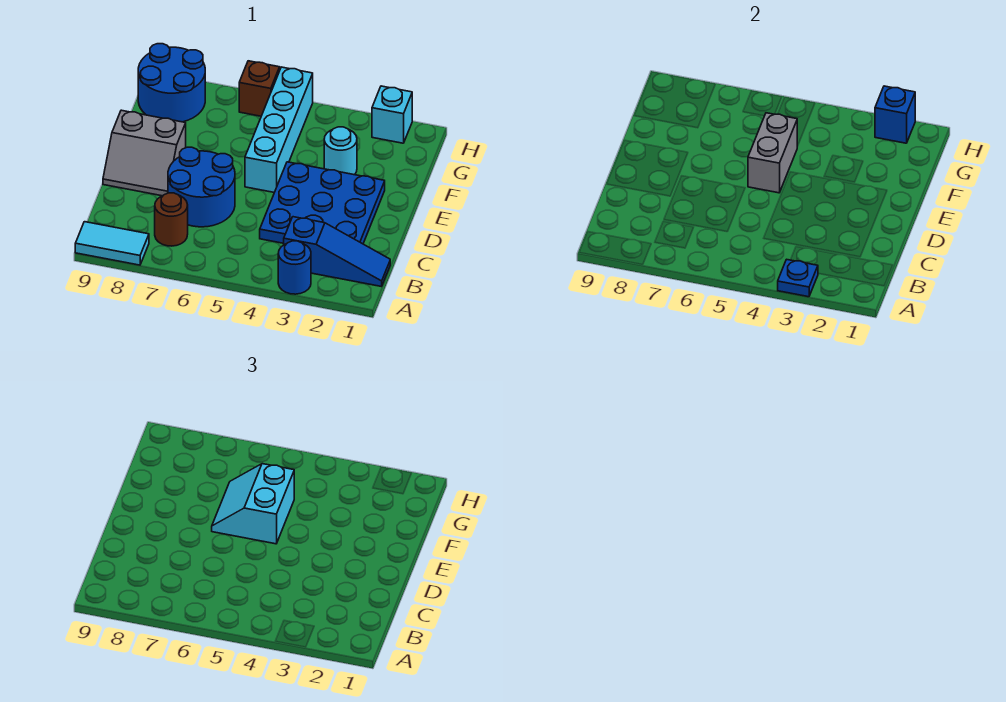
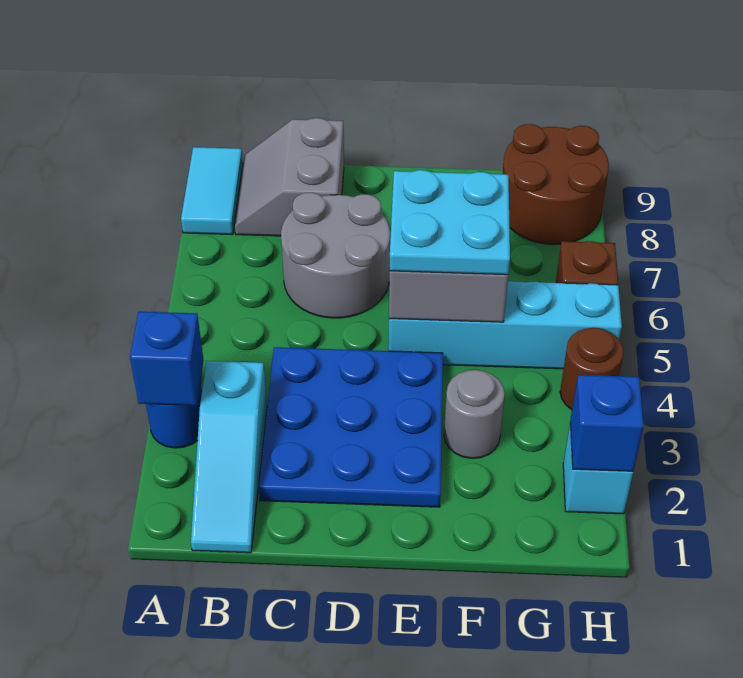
blue plate A3 level 2 -> blue brick A3 level 2
blue slope B1:B3 level 1 top 3 -> cyan slope B1:B3 level 1 top 3
brown round brick B7 level 1 -> brown round brick H4 level 1
blue round brick C6:D7 level 1 -> grey round brick C6:D7 level 1
grey slope D8:E9 level 1 top E -> grey slope B8:C9 level 1 top C
cyan slope E5:F6 level 3 top 5 -> cyan plate E5:F6 level 3
cyan round brick F3 level 1 -> grey round brick F3 level 1
blue round brick G8:H9 level 1 -> brown round brick G8:H9 level 1

